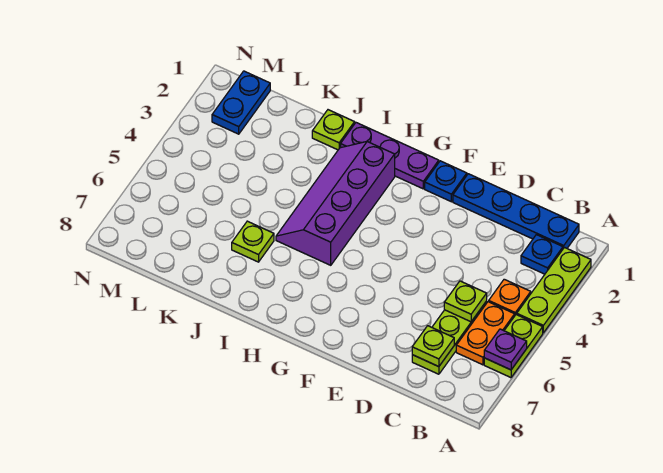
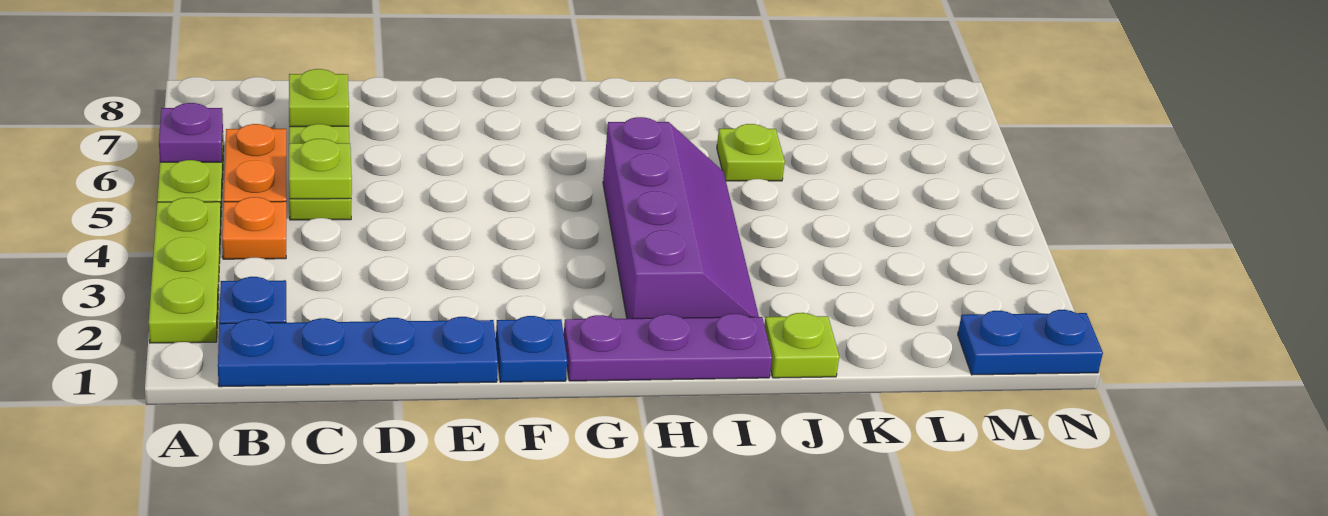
blue plate M1:M2 level 1 -> blue plate M1:N1 level 1

